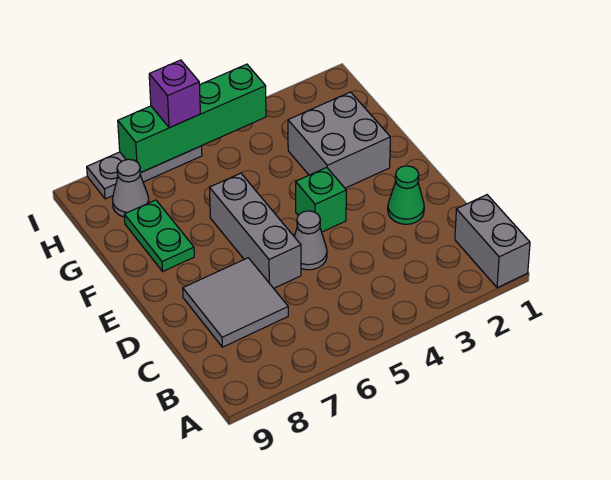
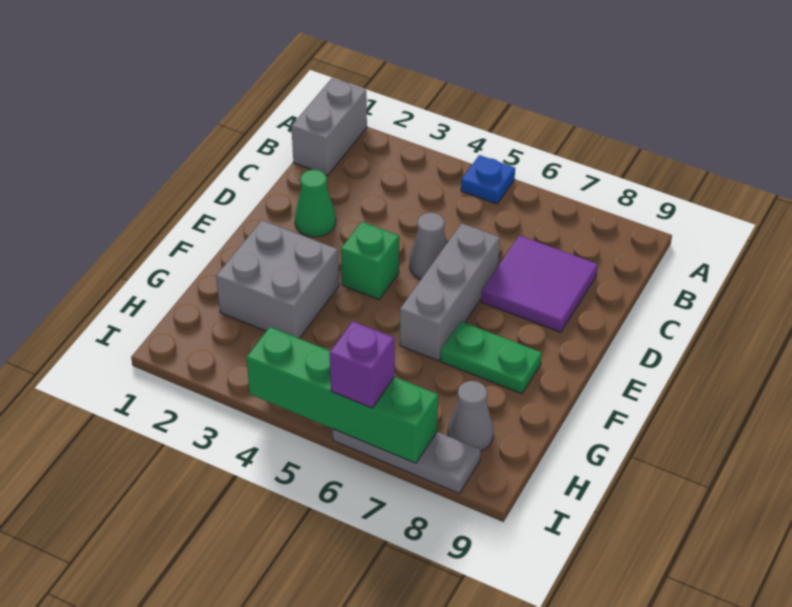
none -> blue plate A5 level 1
grey tile C7:D8 level 1 -> purple tile C7:D8 level 1
green plate F8:G8 level 1 -> green plate F7:F8 level 1

